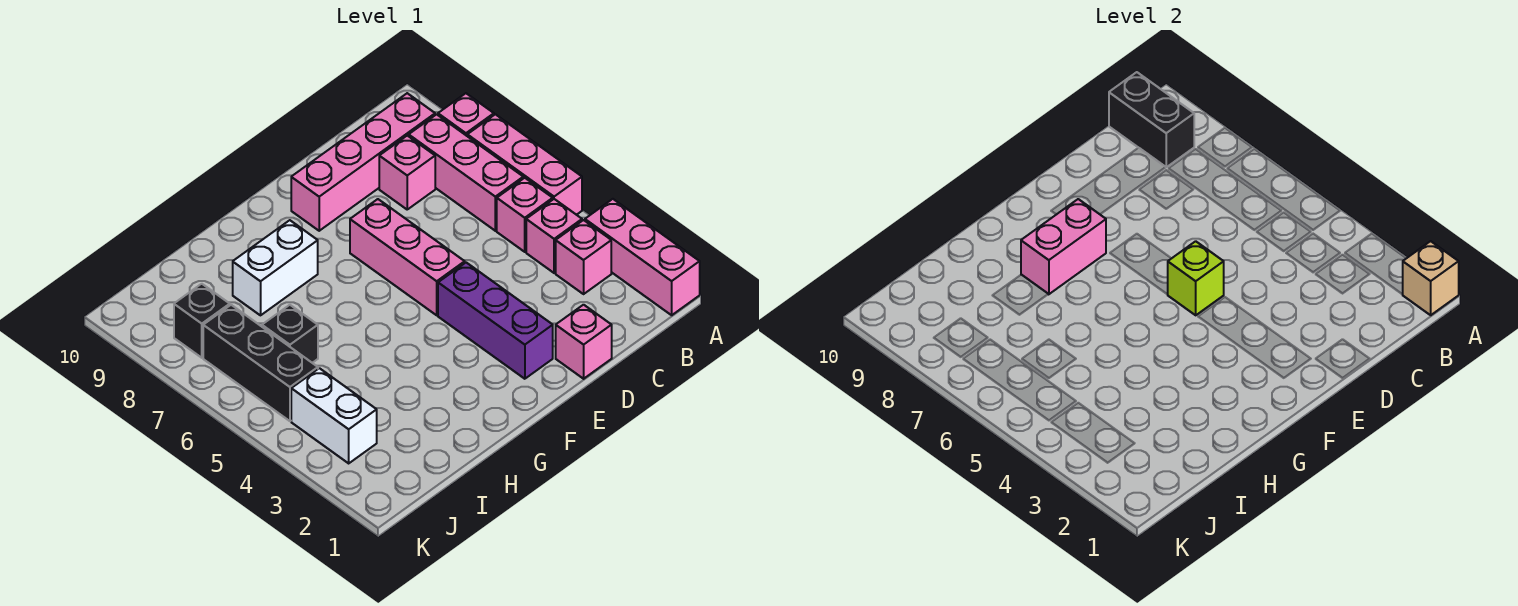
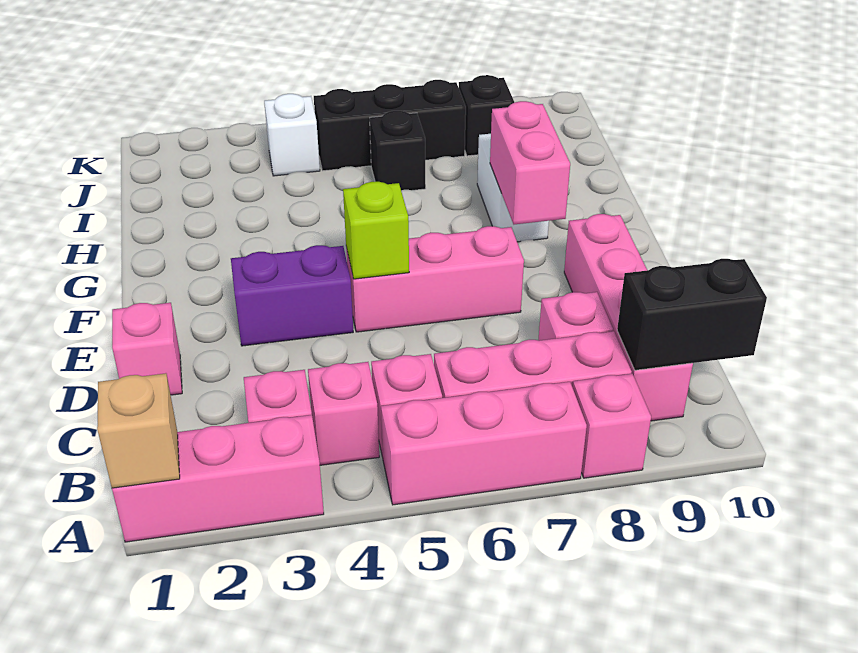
purple brick E2:E4 level 1 -> purple brick E3:E4 level 1
white brick J3:J4 level 1 -> white brick J4 level 1

